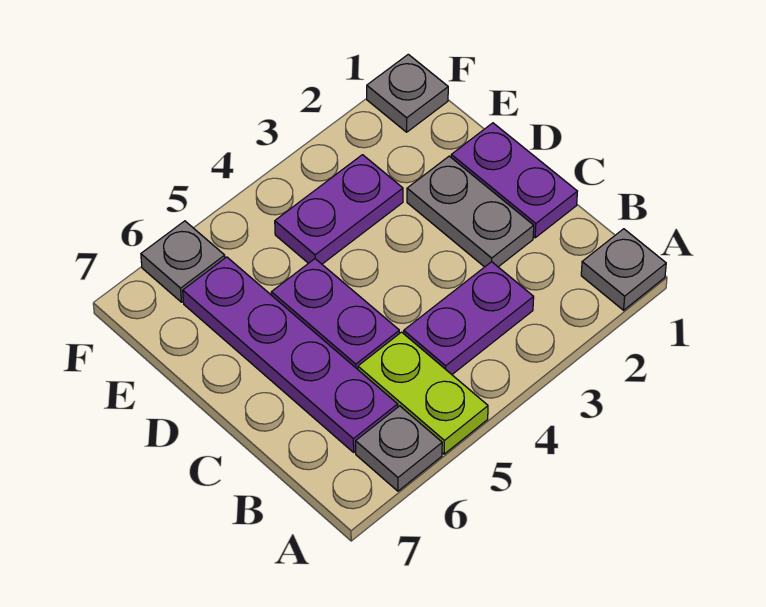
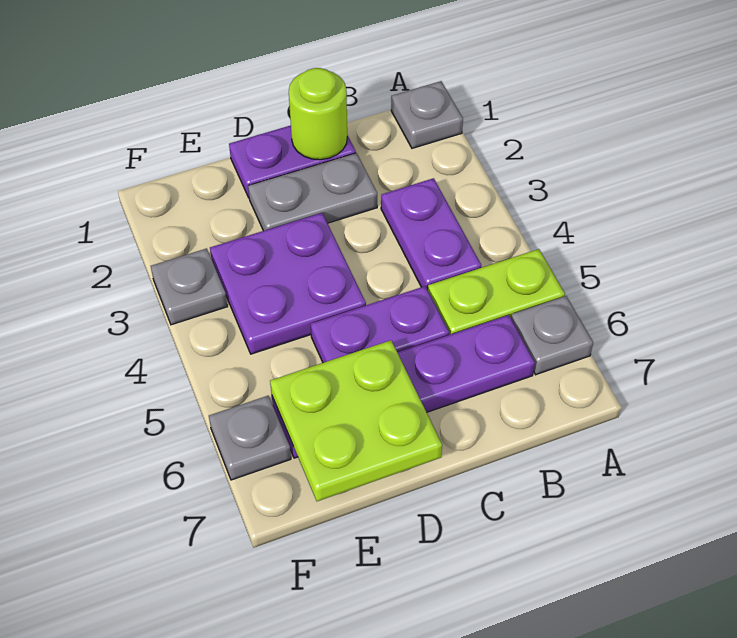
none -> lime round brick C1 level 2
none -> lime plate D6:E7 level 2
purple plate E3:E4 level 1 -> purple plate D3:E4 level 1
grey plate F1 level 1 -> grey plate F3 level 1

